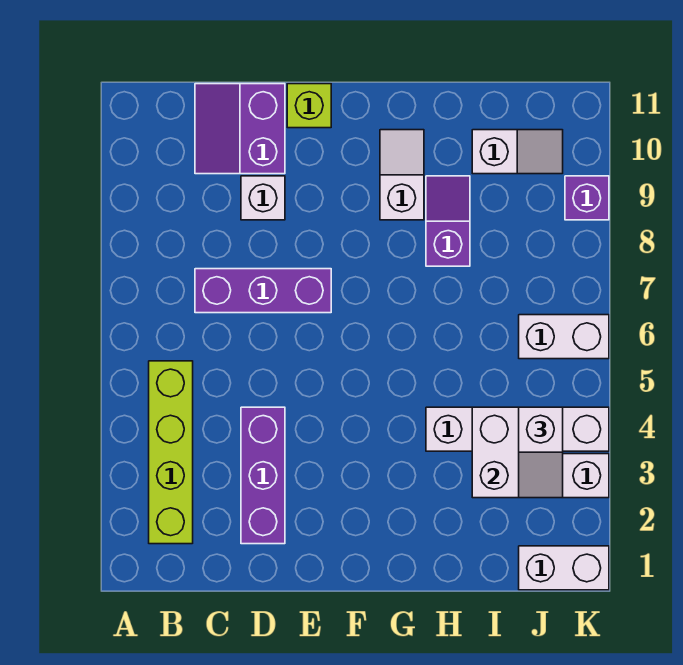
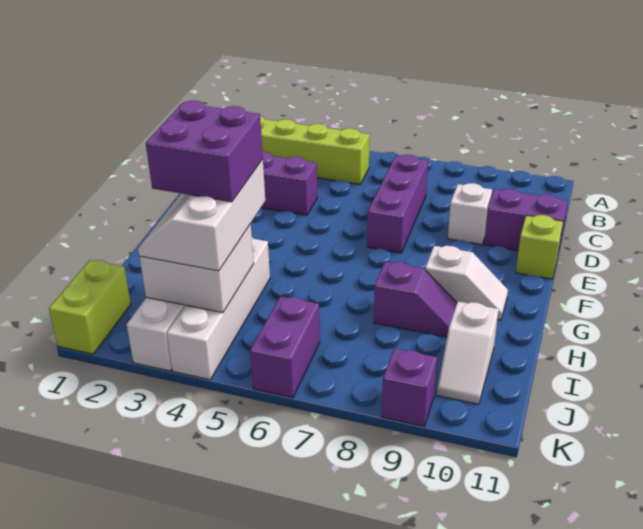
none -> purple brick H3:I4 level 4
white brick J1:K1 level 1 -> lime brick J1:K1 level 1
white slope J3:J4 level 3 top 4 -> white slope H3:J4 level 3 top 4
white brick J6:K6 level 1 -> purple brick J6:K6 level 1

